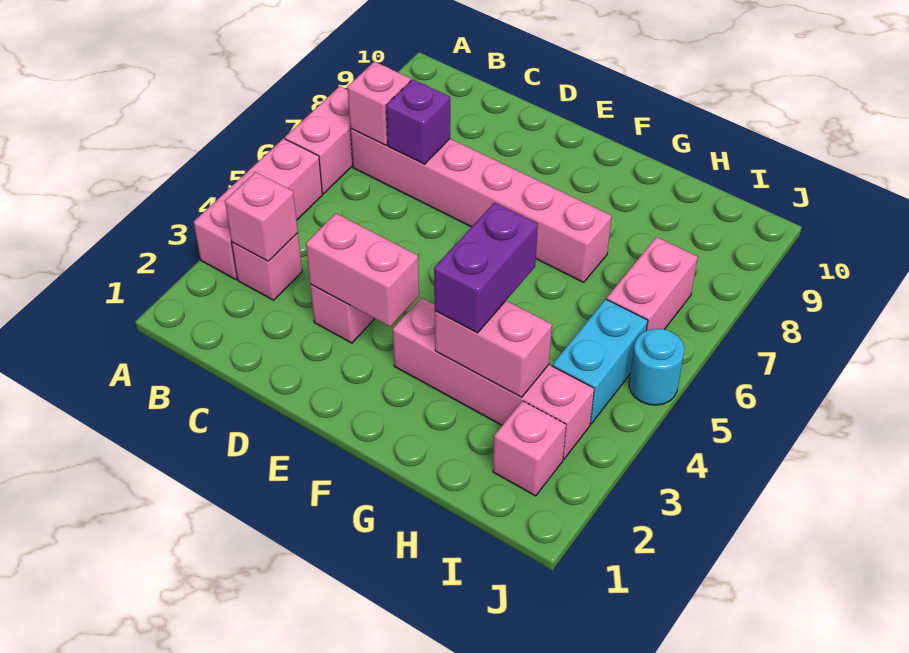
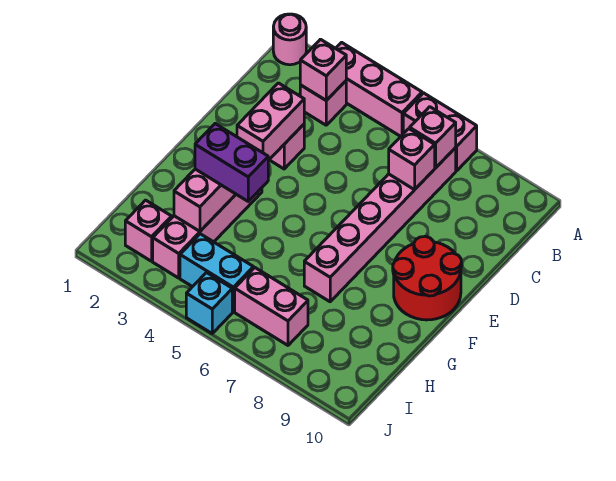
none -> pink round brick A1 level 1
purple brick C7 level 2 -> pink brick C7 level 2
none -> red round brick E9:F10 level 1
cyan round brick J5 level 1 -> cyan brick J5 level 1

